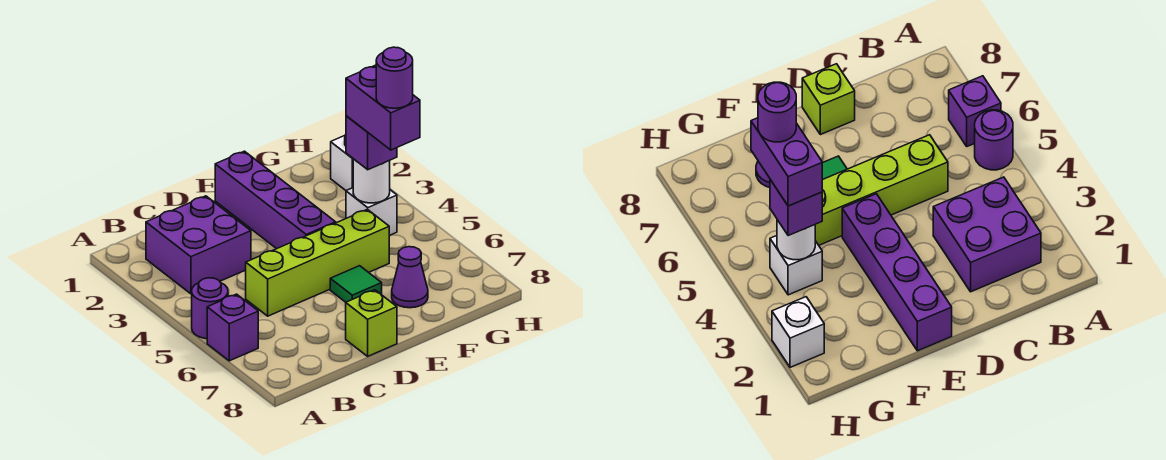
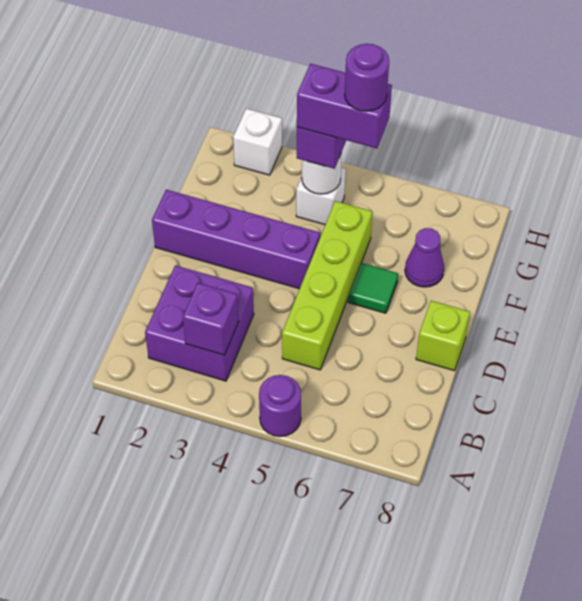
purple brick A6 level 1 -> purple brick B3 level 2

